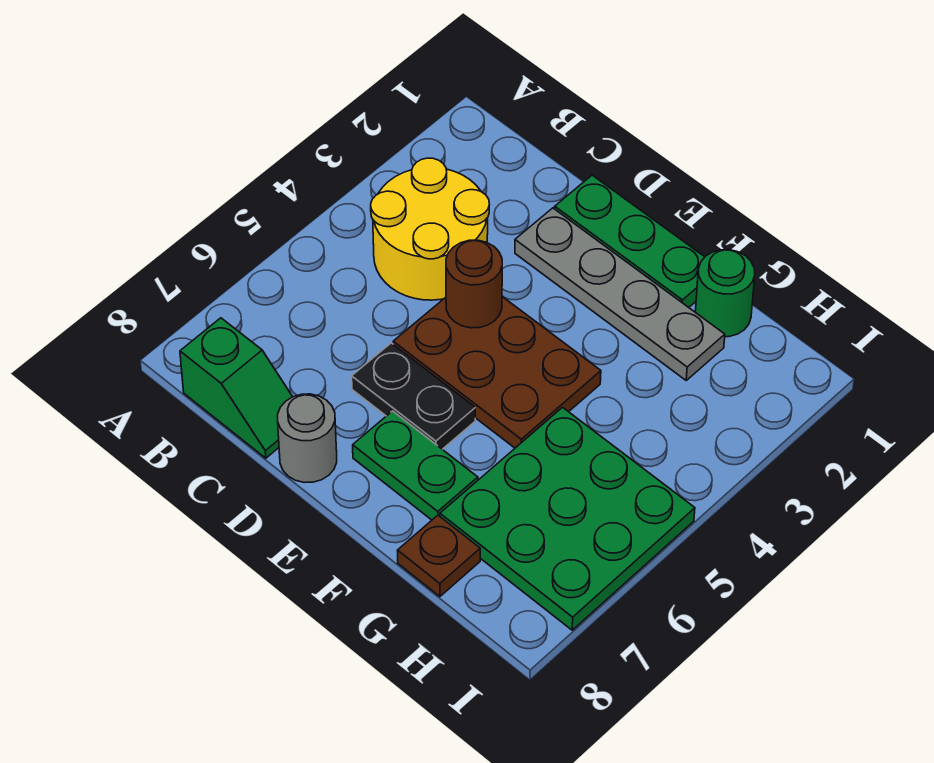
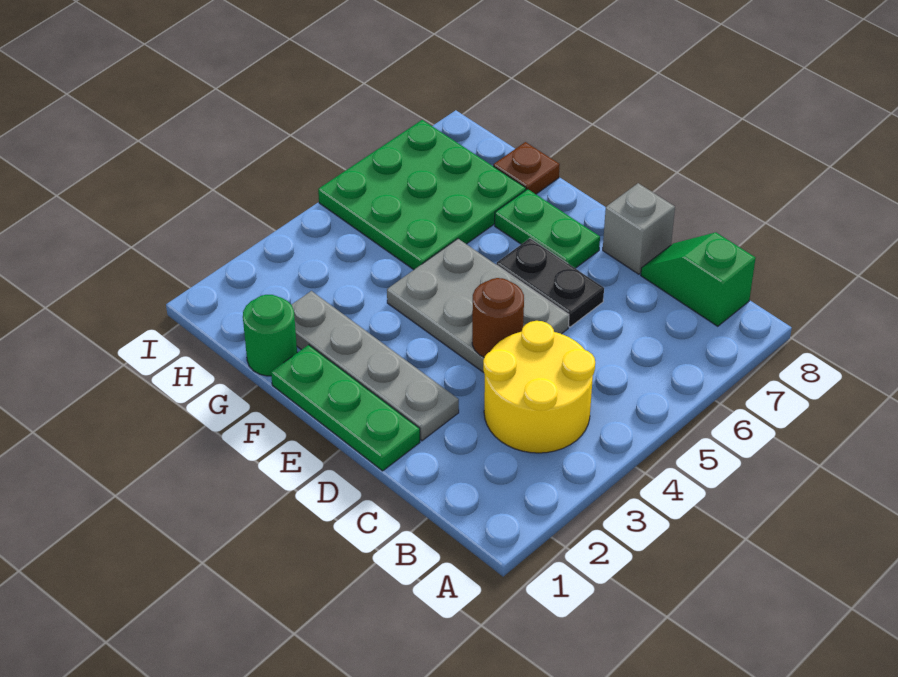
brown plate D4:F5 level 1 -> grey plate D4:F5 level 1
grey round brick D8 level 1 -> grey brick D8 level 1

